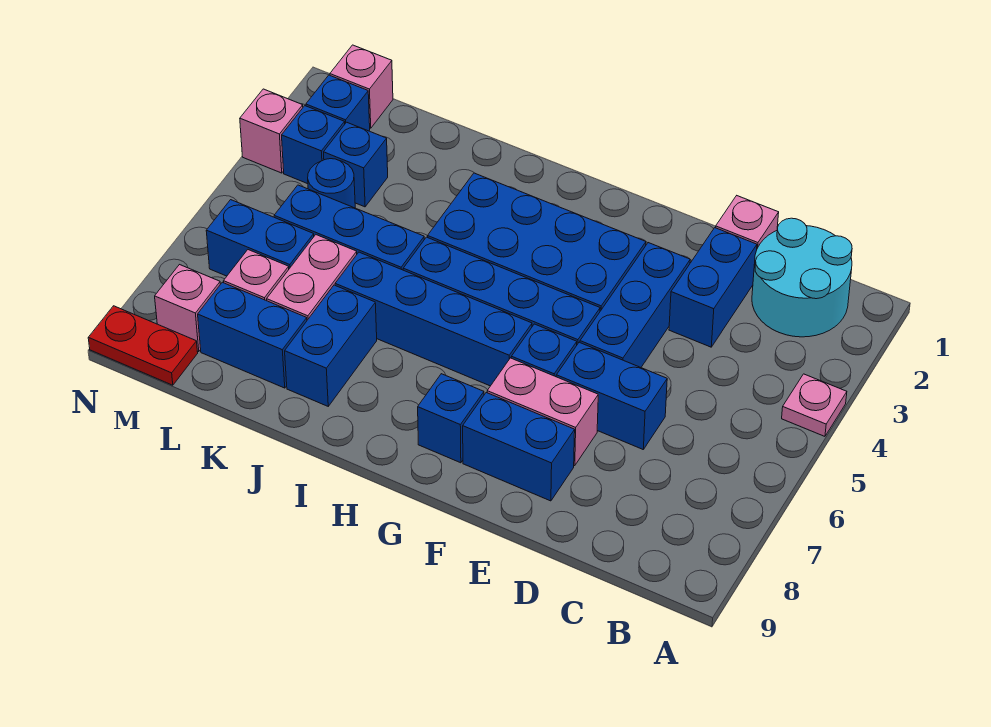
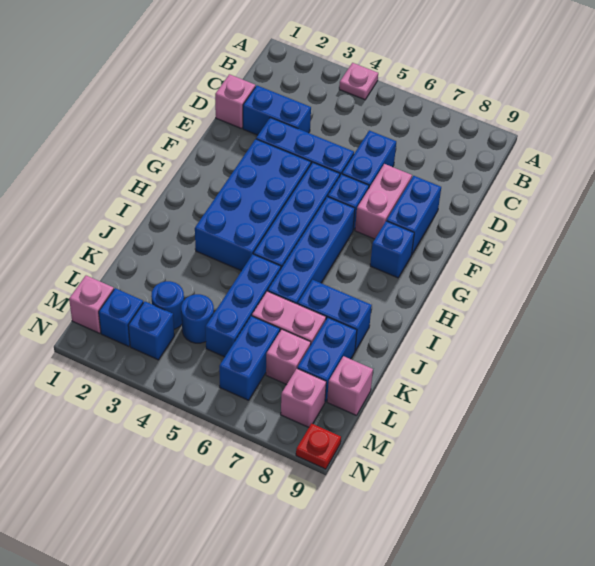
cyan round brick B1:C2 level 1 -> none
blue brick L3 level 1 -> blue round brick L3 level 1
red plate M9:N9 level 1 -> red plate N9 level 1
pink brick N3 level 1 -> pink brick L9 level 1

